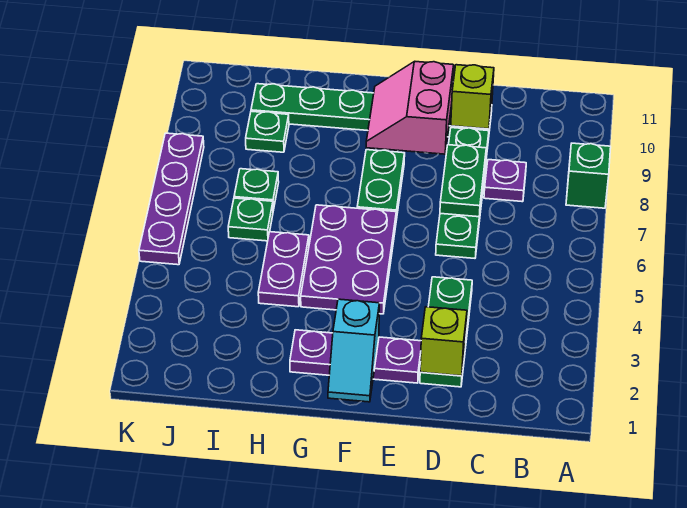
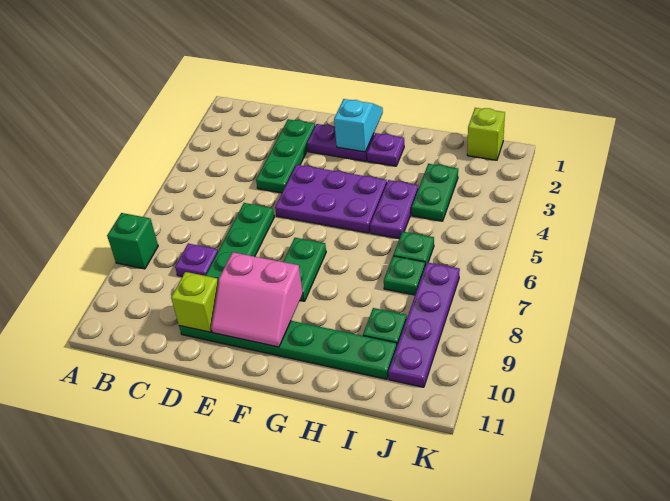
lime brick D2 level 2 -> lime brick J1 level 1
green plate D7:D8 level 2 -> green plate I3:I4 level 1
pink slope E9:F10 level 2 top E -> pink slope E9:F10 level 2 top 9
purple plate F4:G6 level 1 -> purple plate E4:G5 level 1
purple plate K5:K8 level 1 -> purple plate J7:J10 level 1

